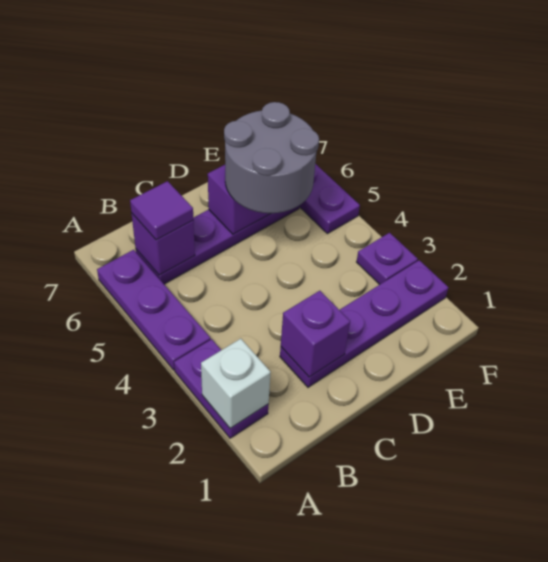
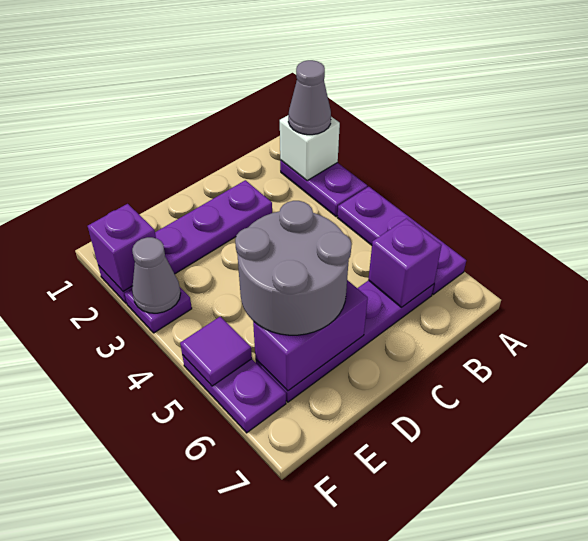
none -> grey cone A2 level 3
purple tile B6 level 3 -> purple tile F5 level 2
purple brick C2 level 2 -> purple brick F2 level 2
none -> grey cone F3 level 2

